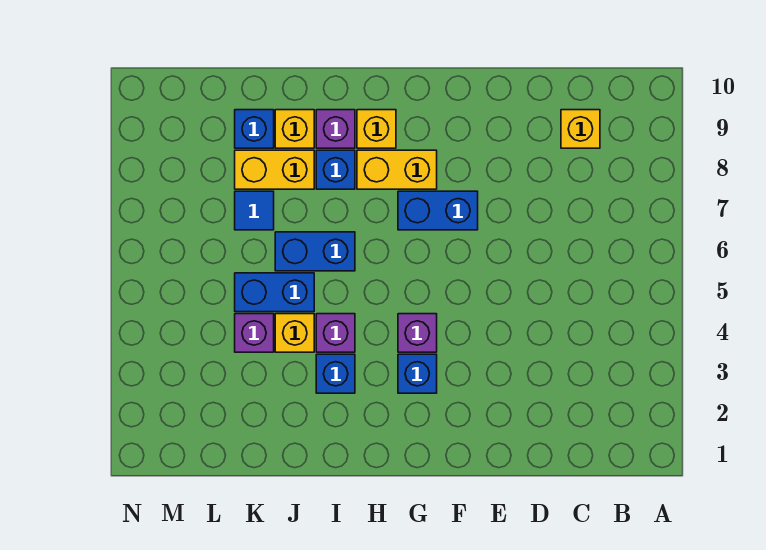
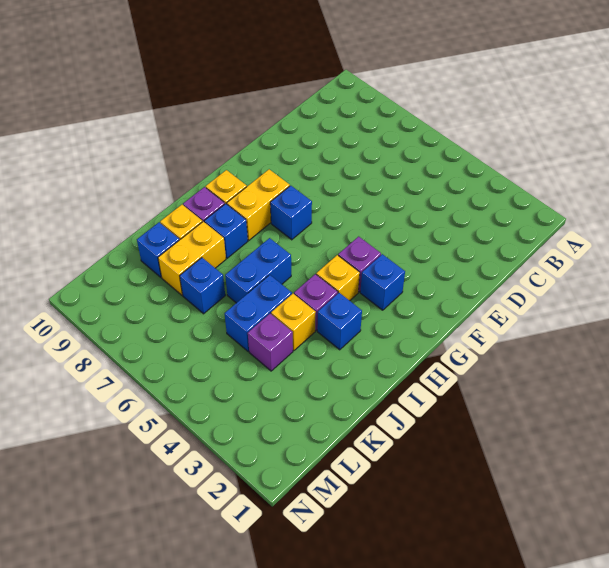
yellow brick C9 level 1 -> yellow brick H4 level 1
blue brick F7:G7 level 1 -> blue brick G7 level 1
blue tile K7 level 1 -> blue brick K7 level 1

